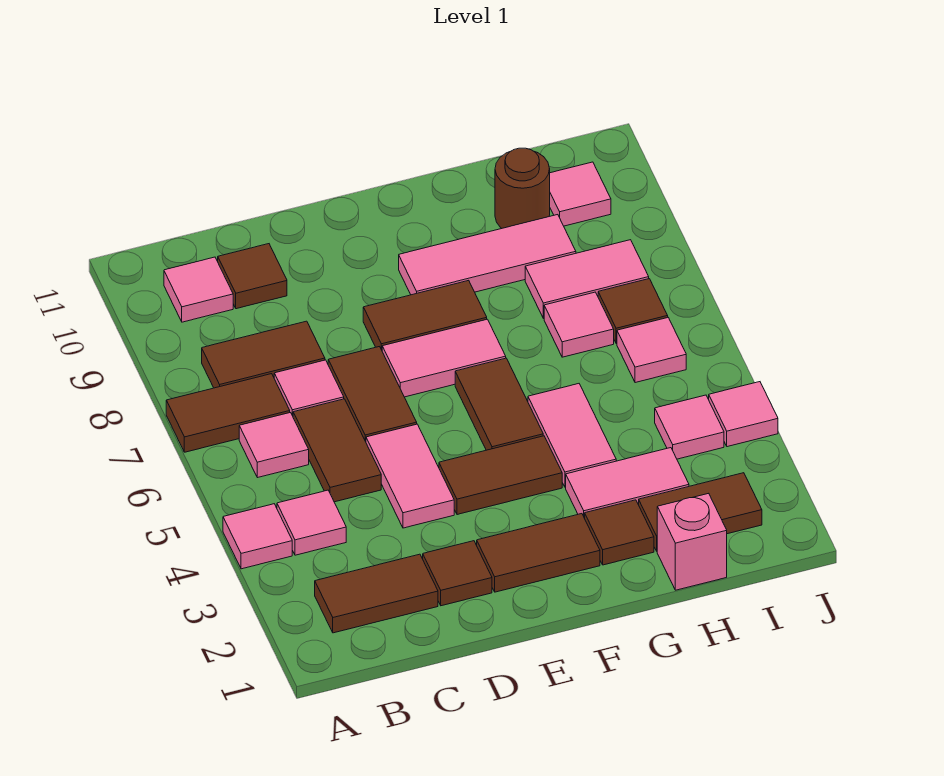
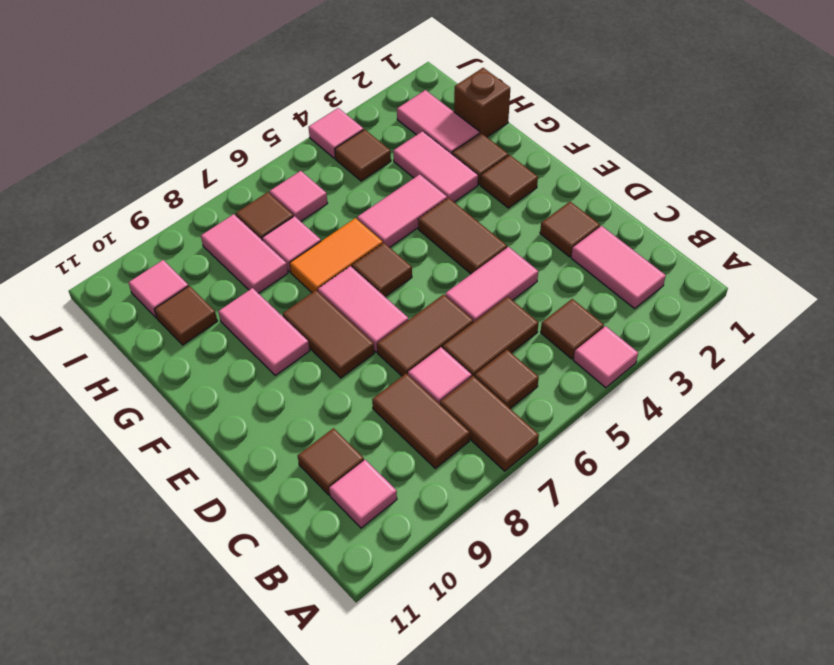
brown tile B2:C2 level 1 -> pink tile B2:C2 level 1
pink tile B4 level 1 -> brown tile B4 level 1
pink tile B6 level 1 -> brown tile B6 level 1
brown tile E2:F2 level 1 -> brown tile F2 level 1
brown tile F5:F6 level 1 -> brown tile F6 level 1
pink tile F9:H9 level 1 -> pink tile F9:G9 level 1
none -> orange tile G6:G7 level 1
pink brick H1 level 1 -> brown brick H1 level 1
brown tile H2:I2 level 1 -> pink tile H2:I2 level 1
brown round brick H10 level 1 -> brown tile H10 level 1
pink tile I4 level 1 -> brown tile I4 level 1

